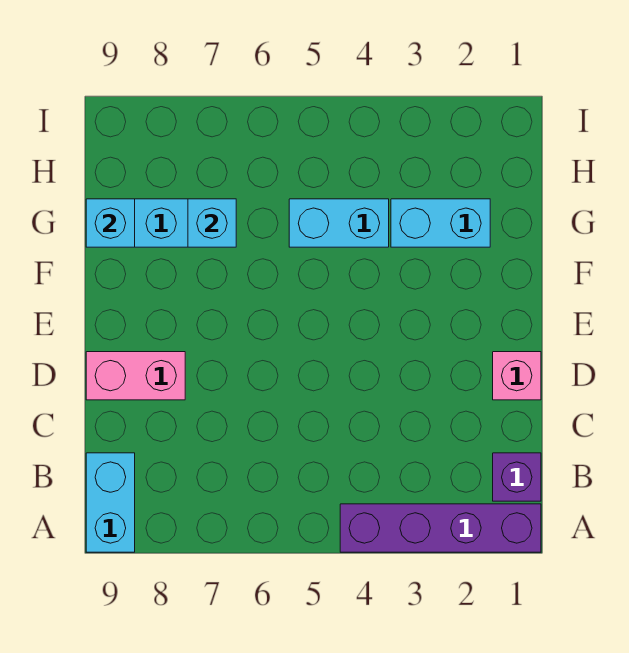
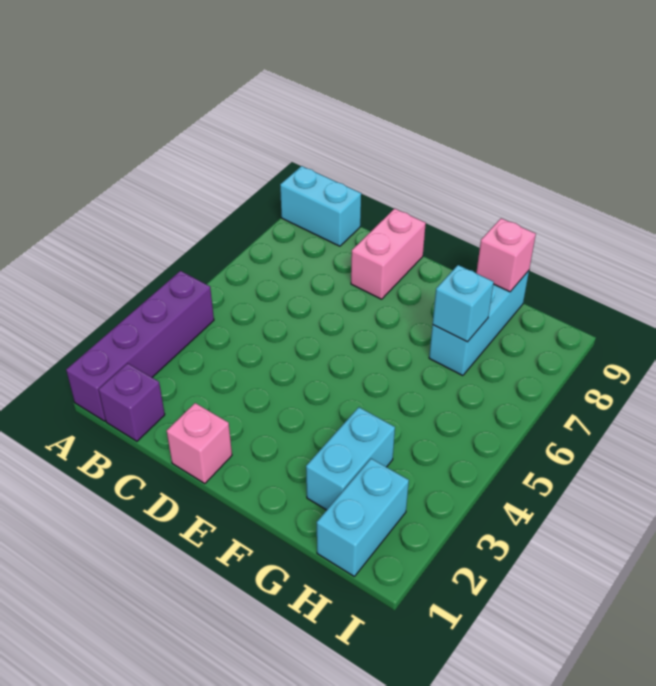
cyan brick G4:G5 level 1 -> cyan brick H1:H2 level 1
cyan brick G9 level 2 -> pink brick G9 level 2

